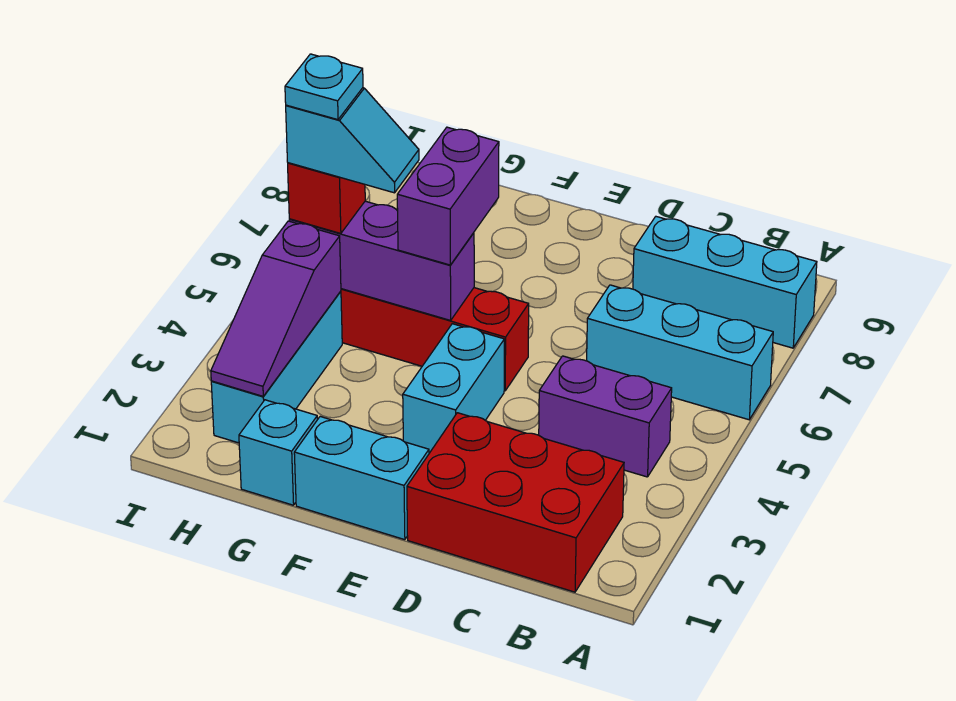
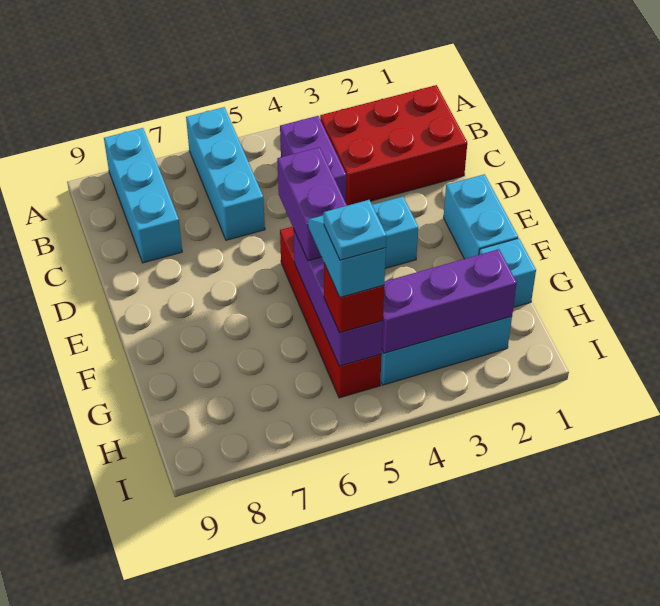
red brick B1:D2 level 1 -> red brick B1:C3 level 1
purple brick F5:F6 level 3 -> purple brick E5:F5 level 3
purple slope H2:H4 level 2 top 4 -> purple brick H2:H4 level 2

